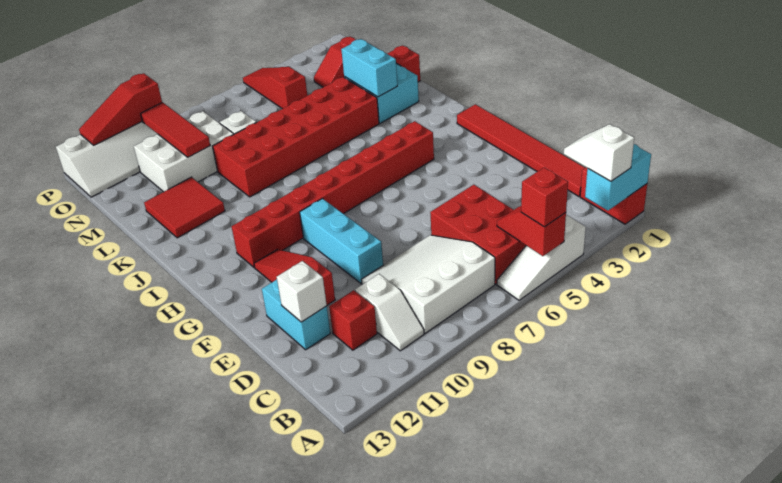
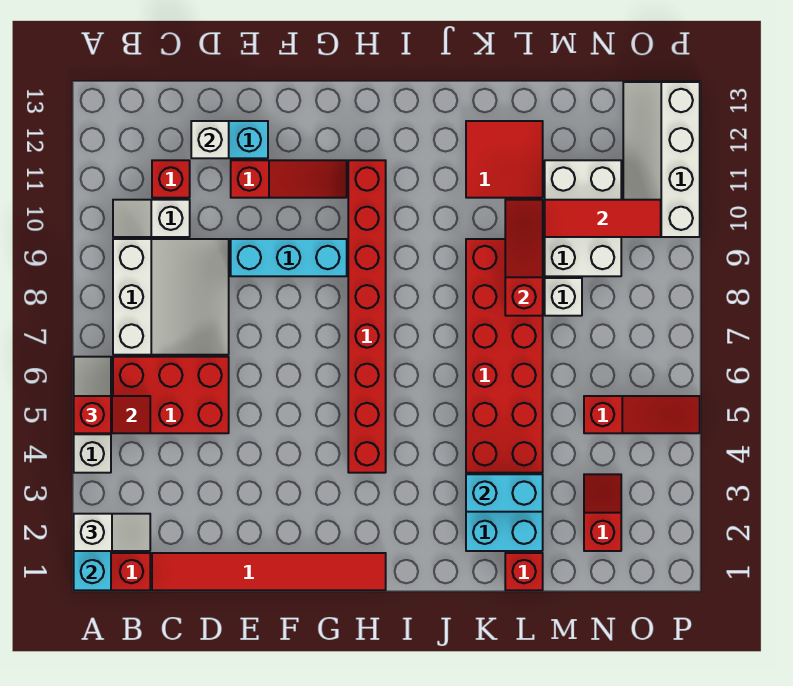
red slope P10:P12 level 2 top 10 -> red slope L8:L10 level 2 top 8

